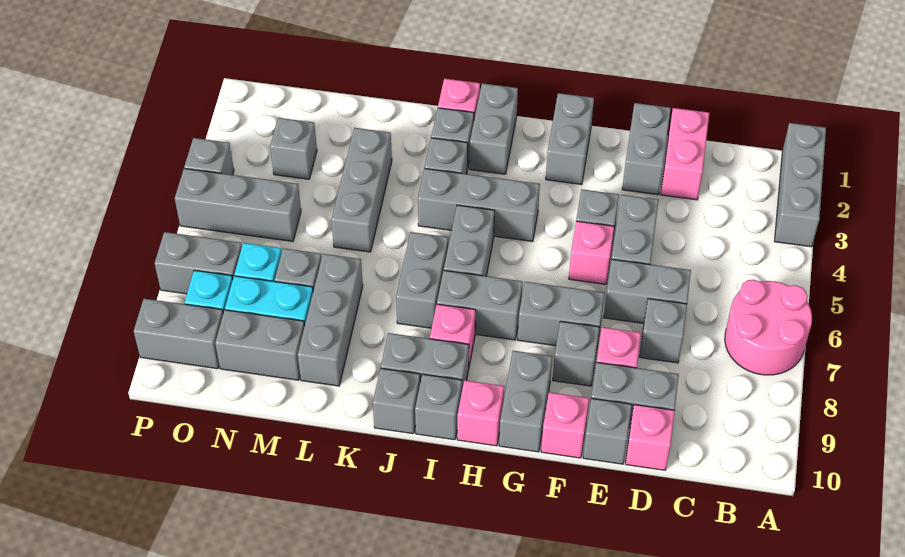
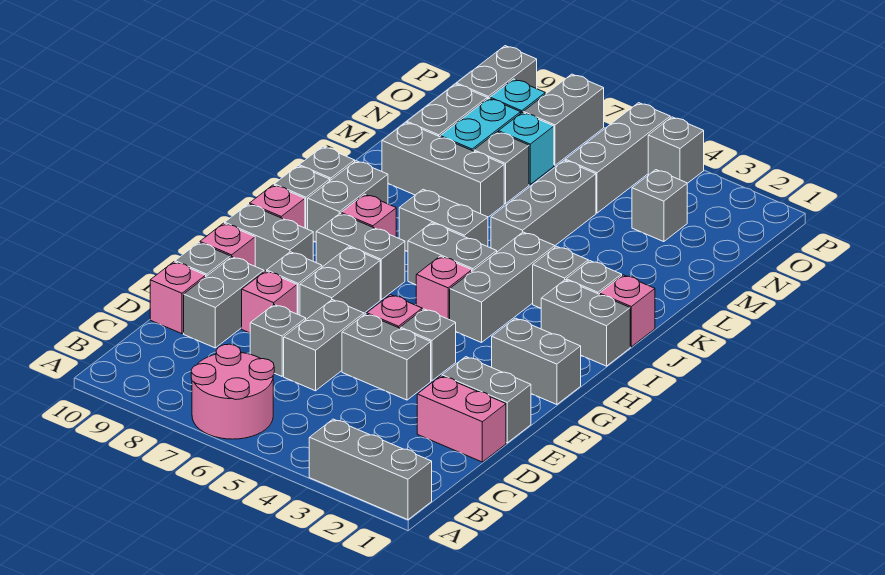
none -> pink brick H5 level 1
grey brick H7:I7 level 1 -> grey brick H7:H8 level 1
grey brick L3:L5 level 1 -> grey brick K5:M5 level 1

